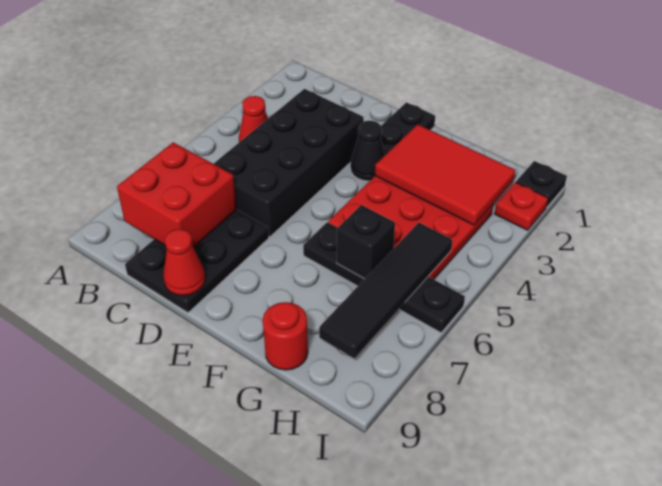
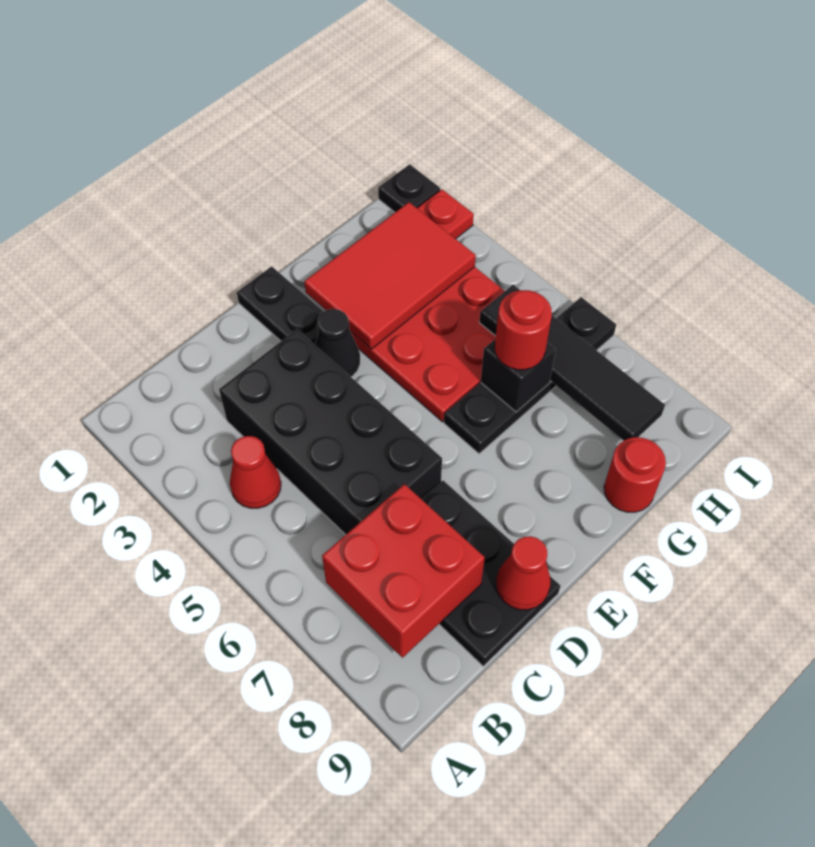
none -> red round brick G6 level 3

